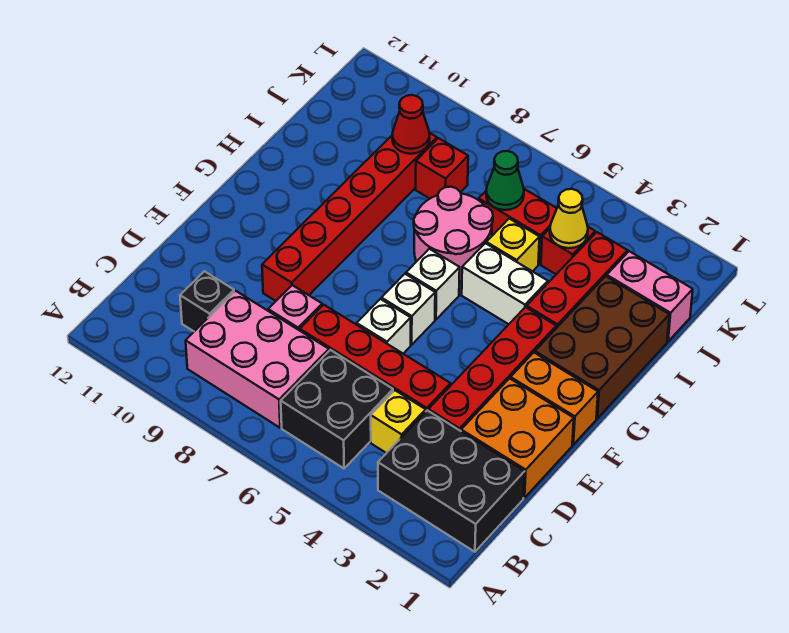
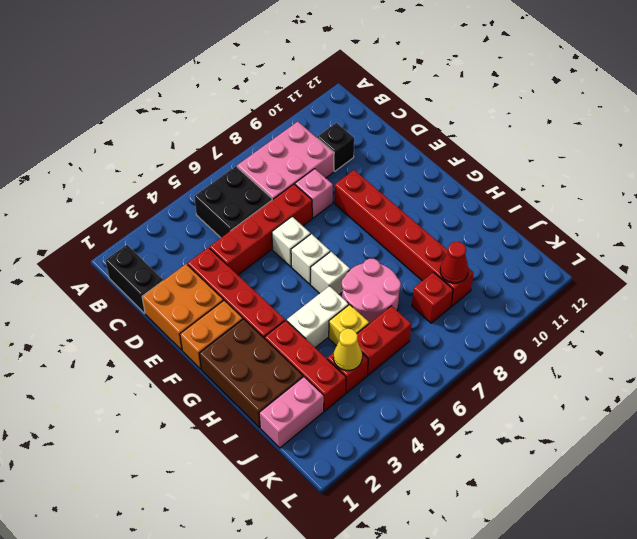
black brick B1:C3 level 1 -> black brick B1:C1 level 1
yellow brick C4 level 1 -> none
green cone J6 level 2 -> none

